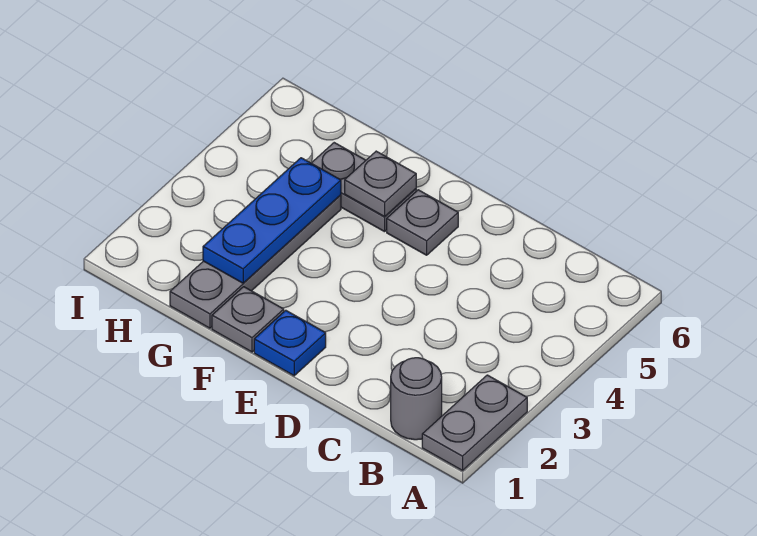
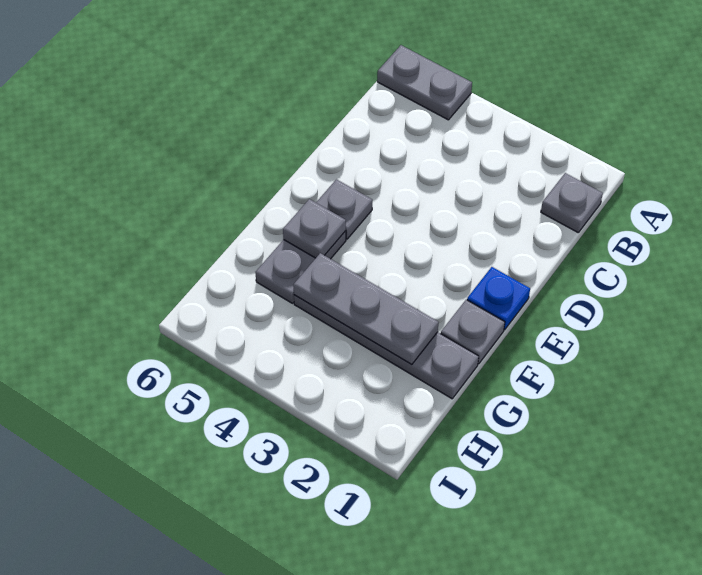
grey plate A1:A2 level 1 -> grey plate A5:A6 level 1
grey round brick B1 level 1 -> grey plate B1 level 1
blue plate G2:G4 level 2 -> grey plate G2:G4 level 2

